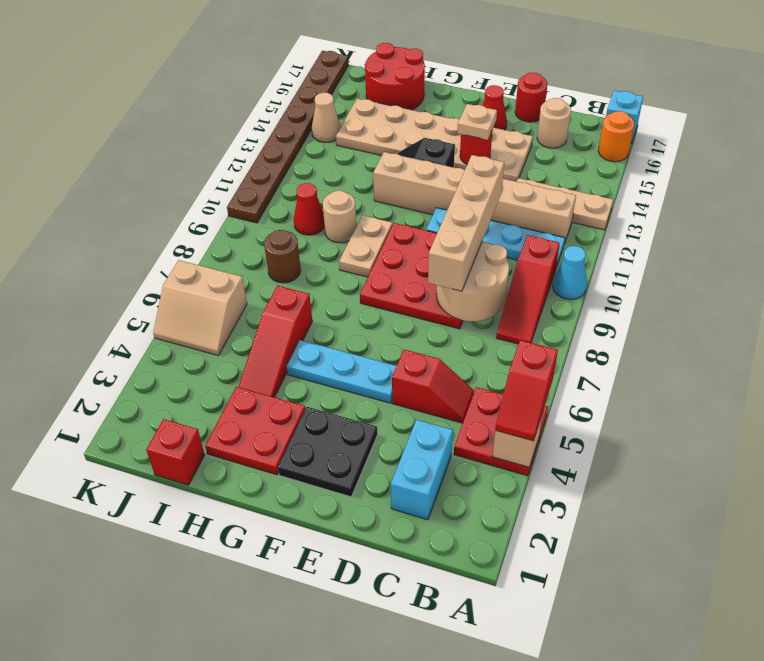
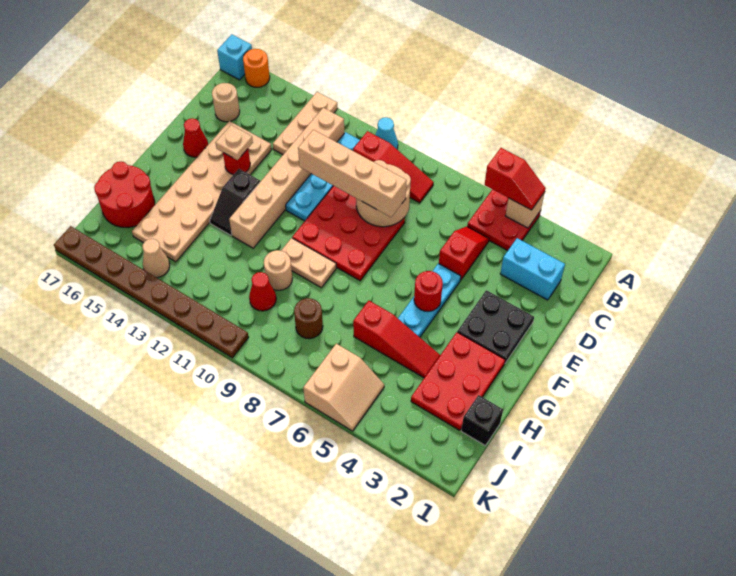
red round brick D17 level 1 -> red round brick F5 level 2
red plate G2:H3 level 1 -> red plate G2:I3 level 1
red brick I1 level 1 -> black brick I1 level 1

